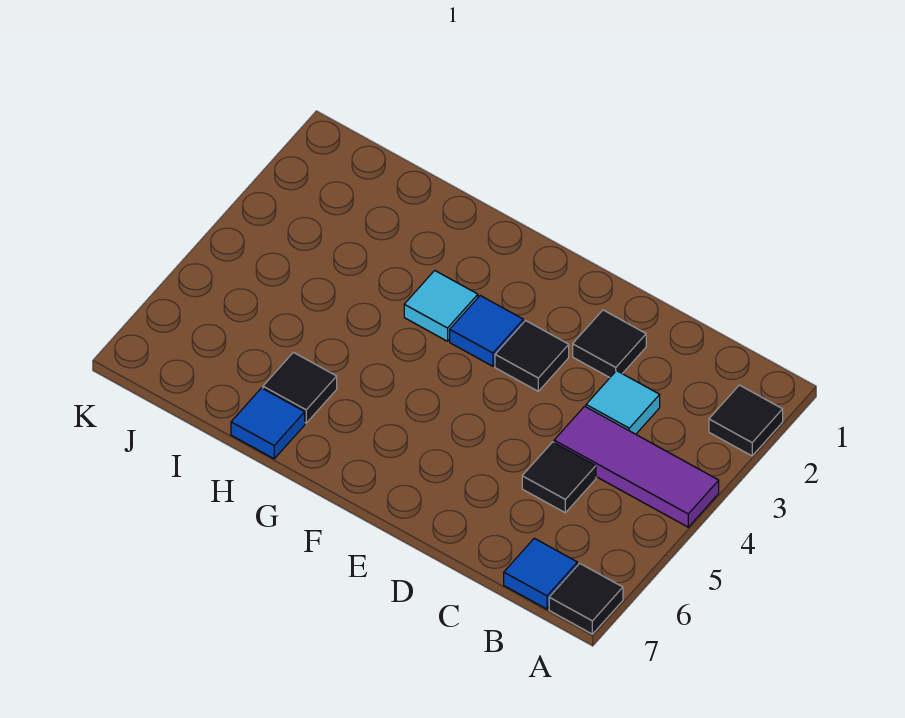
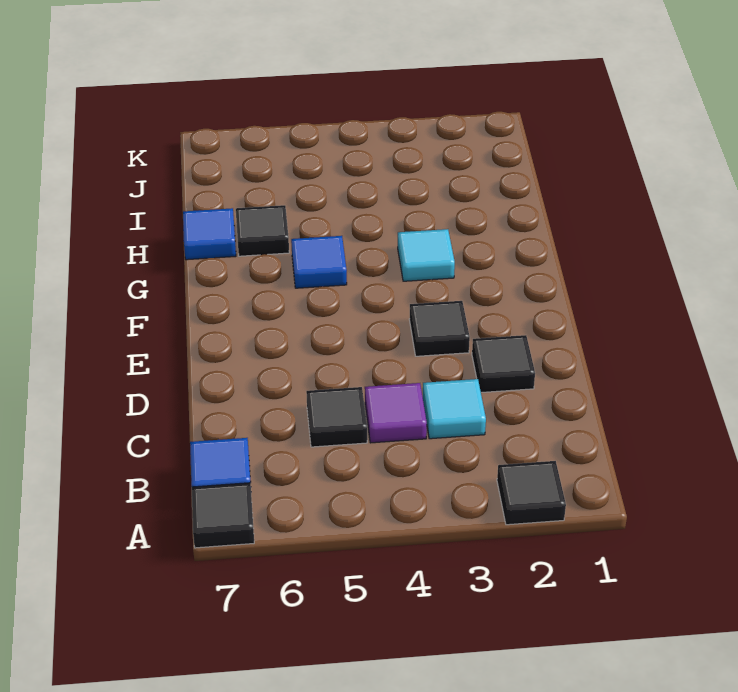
purple tile A4:C4 level 1 -> purple tile C4 level 1
blue tile F3 level 1 -> blue tile G5 level 1

